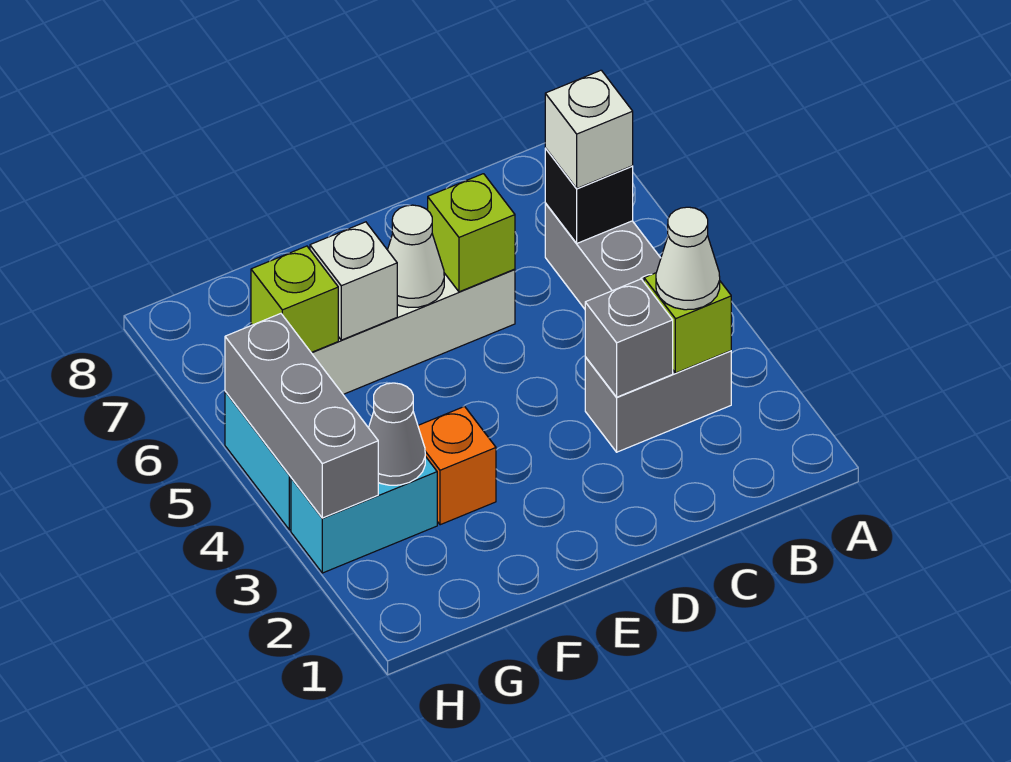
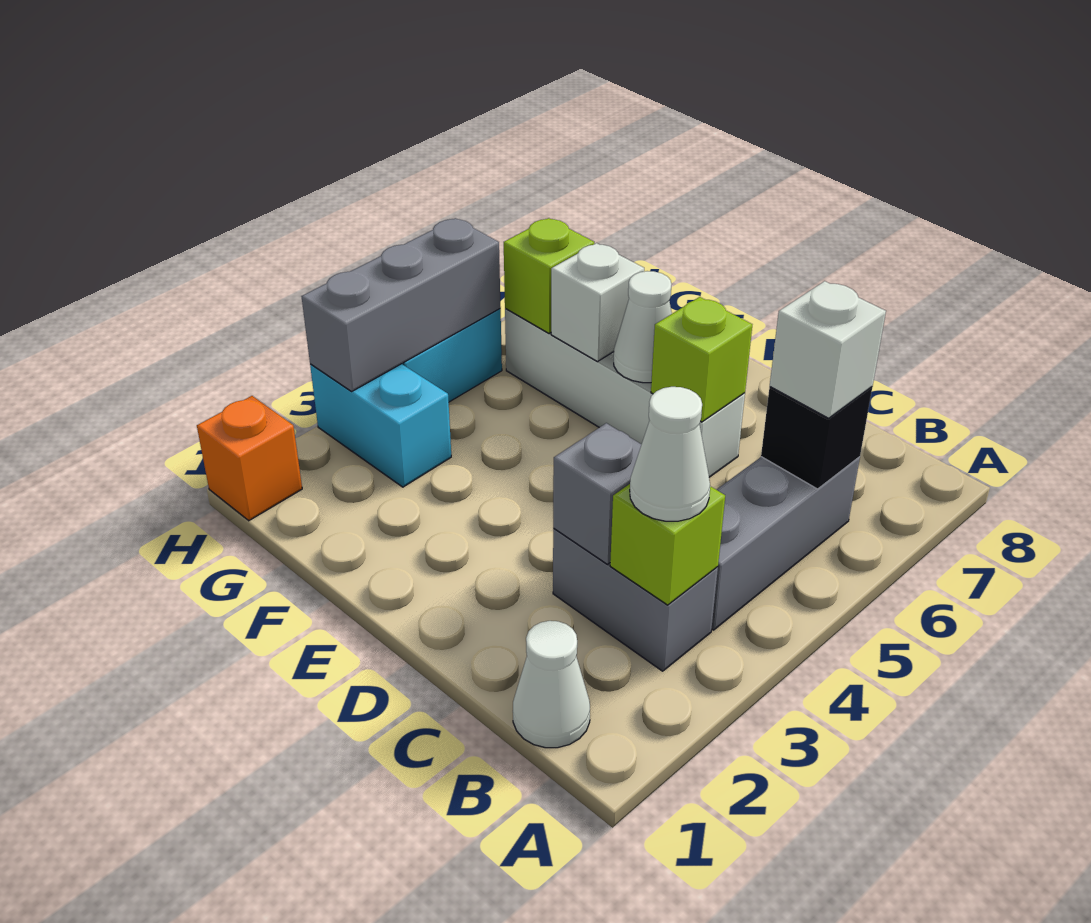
none -> white cone B1 level 1
orange brick F3 level 1 -> orange brick H1 level 1
grey cone G3 level 2 -> none

